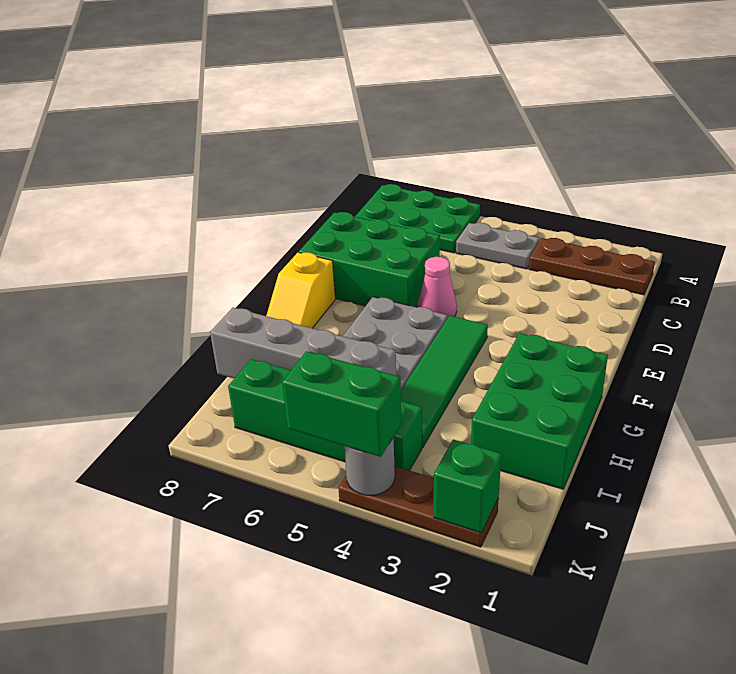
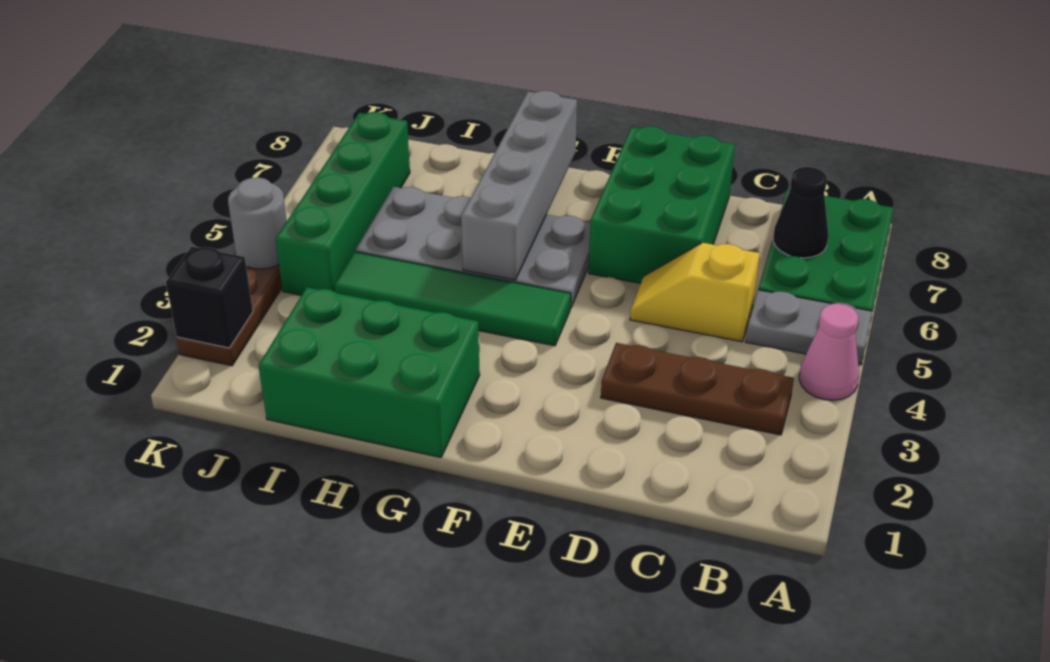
brown plate B1:B3 level 1 -> brown plate B3:D3 level 1
grey plate B4:B5 level 1 -> grey plate A5:B5 level 1
none -> black cone B7 level 2
pink cone E5 level 1 -> pink cone A4 level 1
yellow slope F8:G8 level 1 top F -> yellow slope C5:D5 level 1 top C
grey brick I5:I8 level 2 -> grey brick G5:G8 level 2
green brick K2 level 2 -> black brick K2 level 2
green brick K4:K5 level 3 -> none

